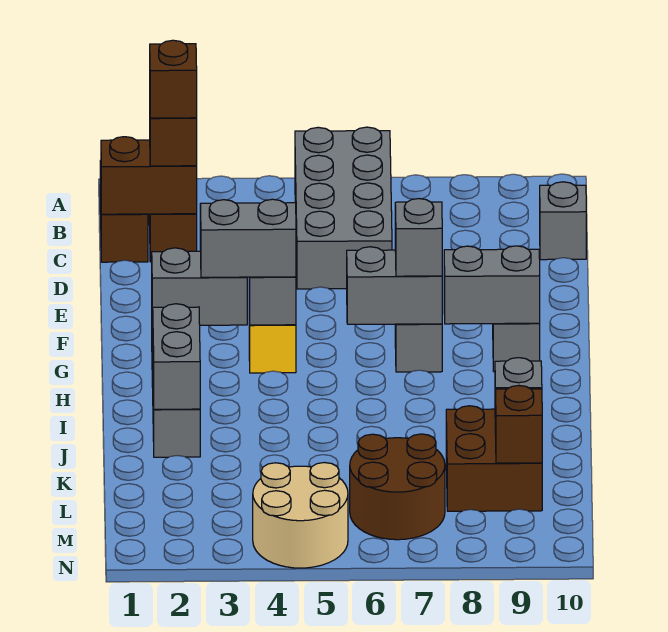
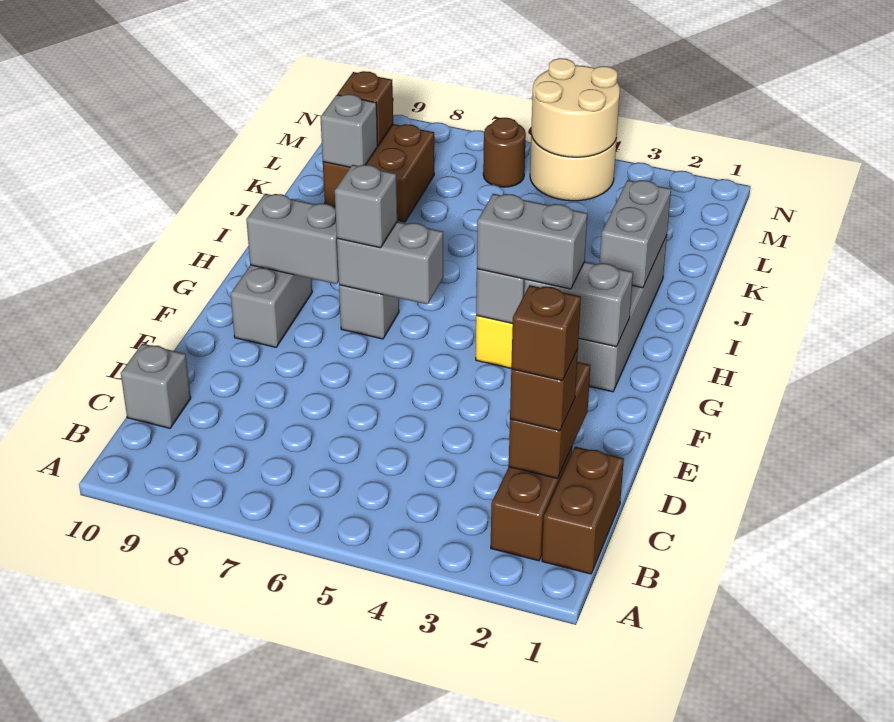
grey brick A5:D6 level 1 -> none
brown brick C1:C2 level 2 -> brown brick C2:D2 level 2
brown round brick L6:M7 level 1 -> brown round brick M6 level 1
none -> tan round brick M4:N5 level 2

